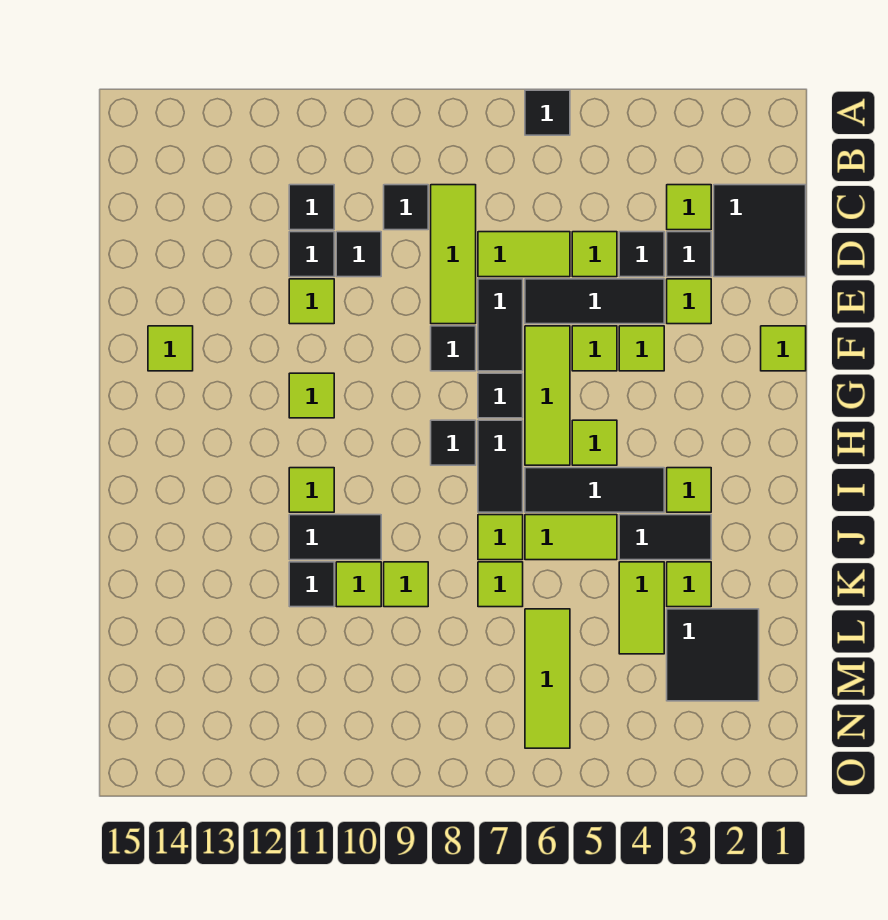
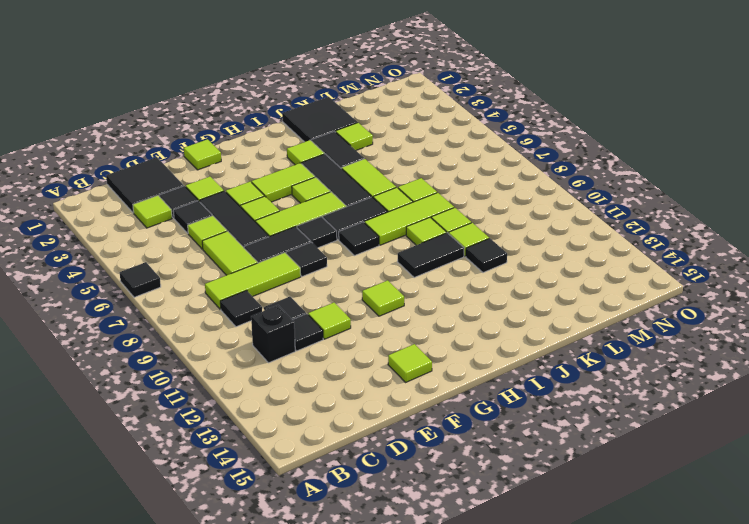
black tile C11 level 1 -> black brick C11 level 1
lime tile I11 level 1 -> lime tile J9 level 1
black tile J10:J11 level 1 -> black tile I10:J10 level 1
lime tile K4:L4 level 1 -> lime tile G4:H4 level 1
black tile L2:M3 level 1 -> black tile J1:K2 level 1
lime tile L6:N6 level 1 -> lime tile I8:K8 level 1

